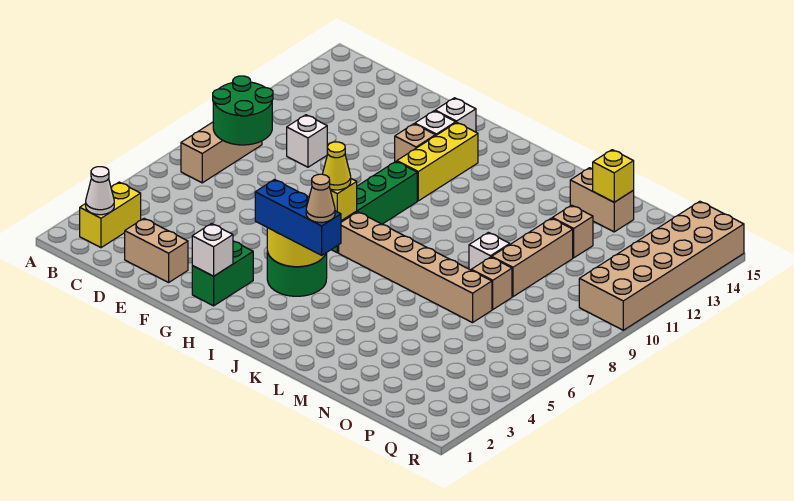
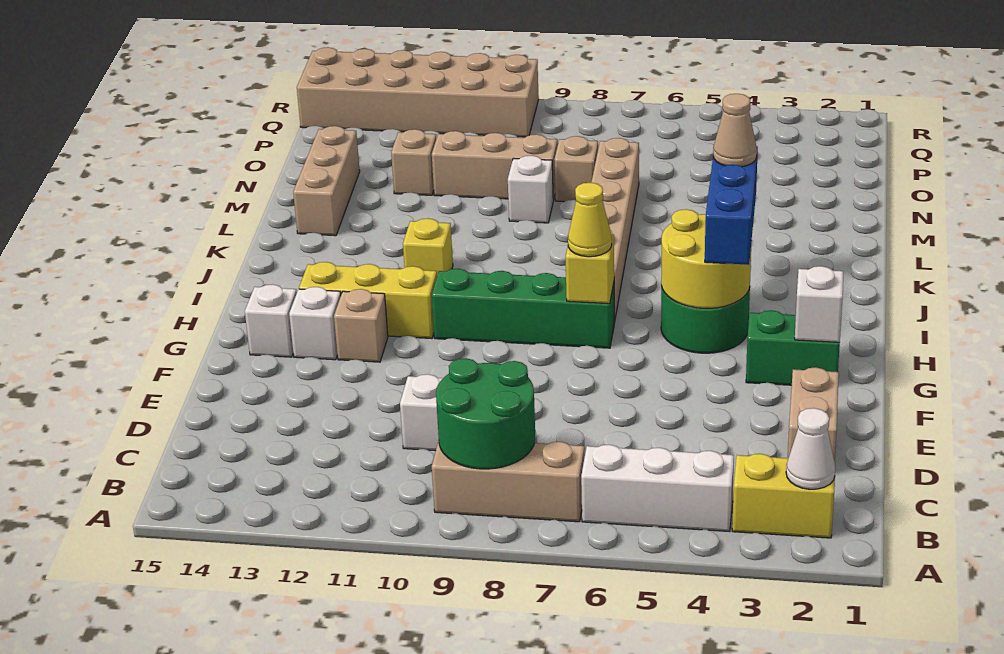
none -> white brick B4:B6 level 1
tan brick M14:N14 level 1 -> tan brick L14:N14 level 1
yellow brick N14 level 2 -> yellow brick J11 level 1

